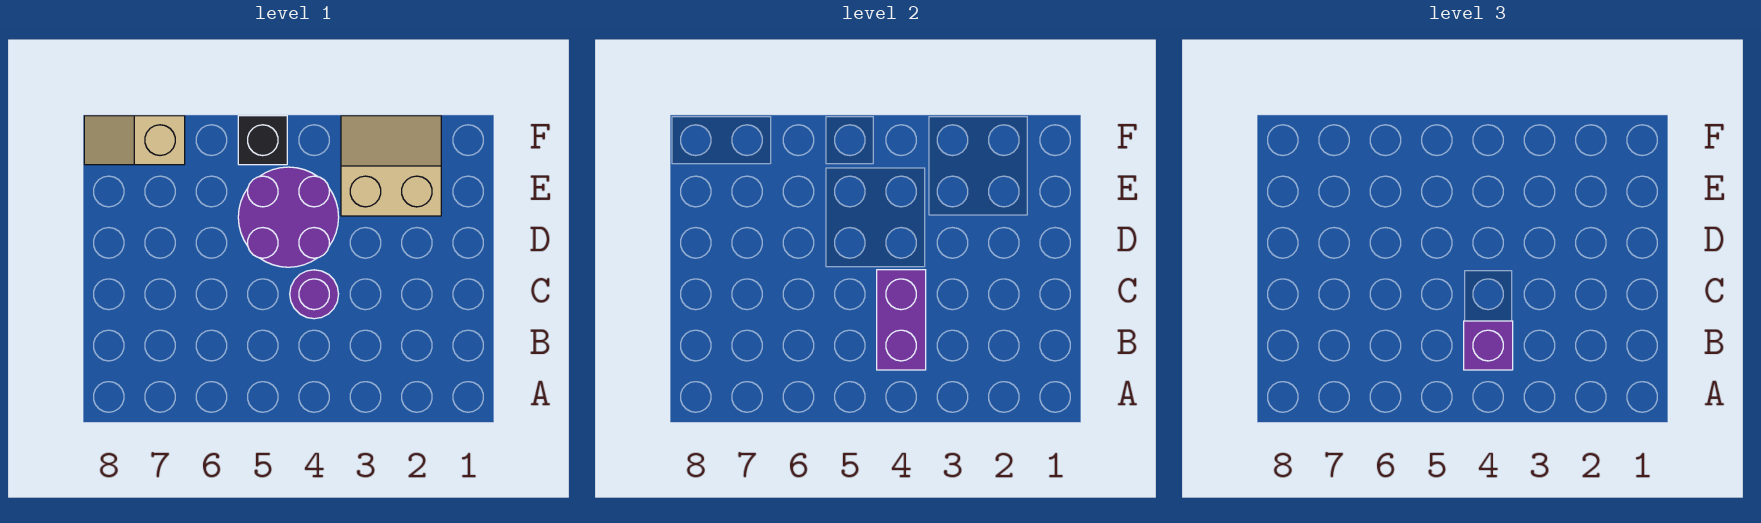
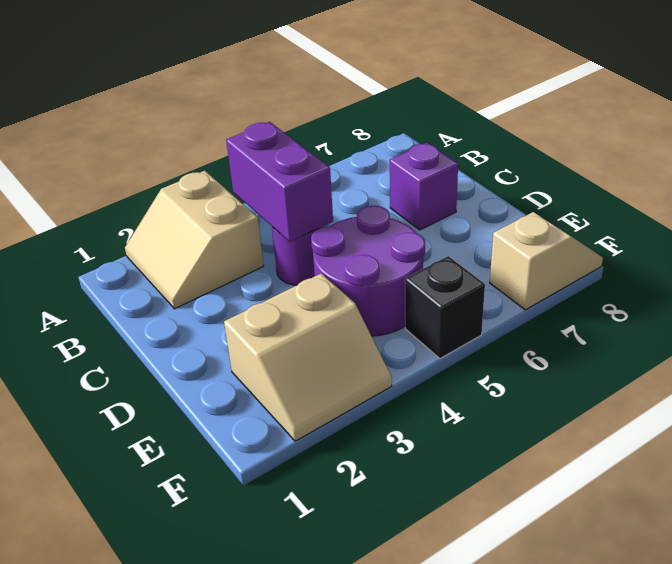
none -> tan slope A2:B3 level 1 top 3
purple brick B4 level 3 -> purple brick C7 level 1

